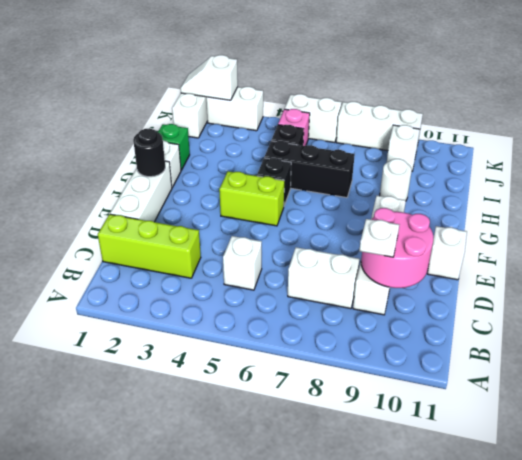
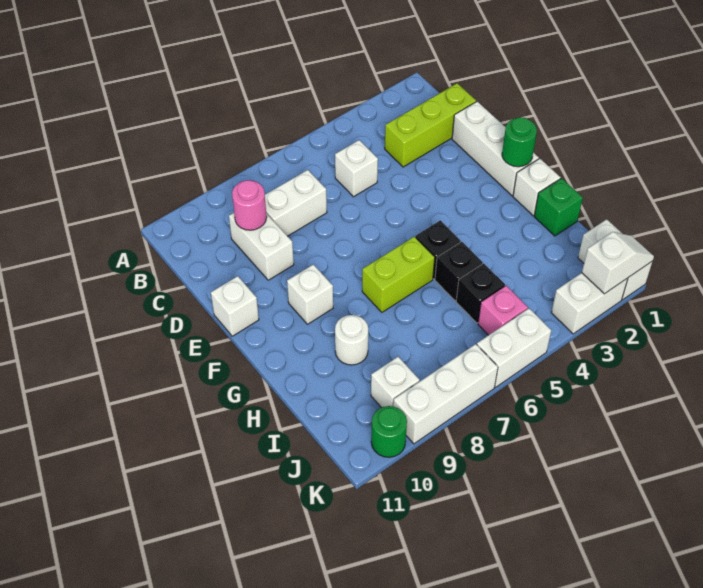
pink round brick C9:D10 level 2 -> pink round brick C9 level 2
white plate C9 level 3 -> none
black round brick F1 level 2 -> green round brick F1 level 2
lime brick F4:F5 level 1 -> lime brick G6:G7 level 1
black brick H5:H7 level 1 -> black brick H5 level 1
none -> green round brick K10 level 1

